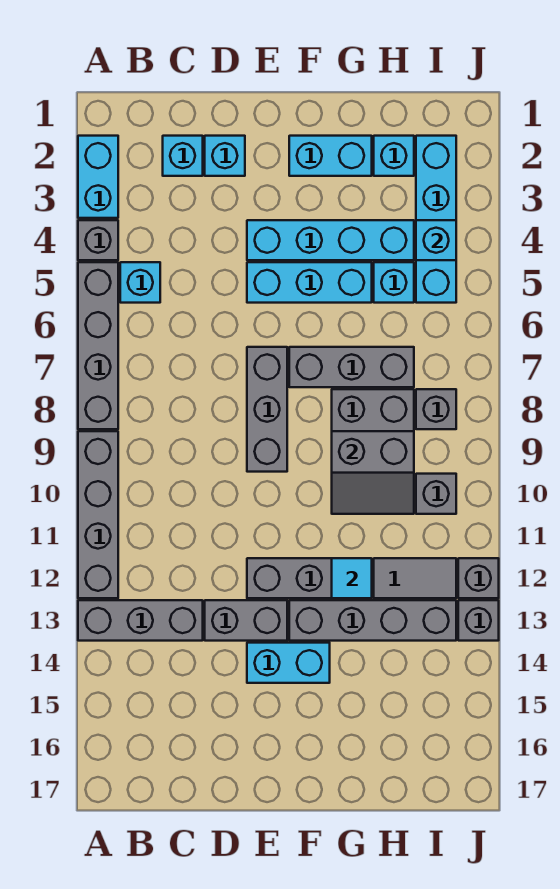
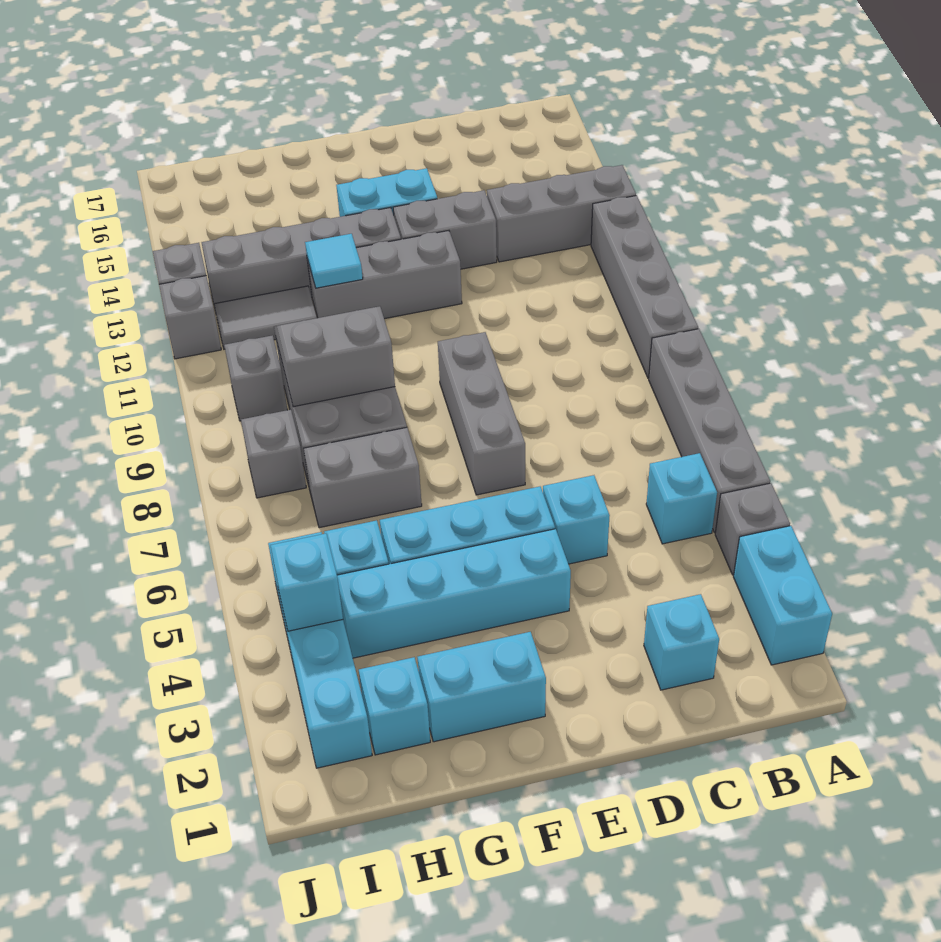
cyan brick D2 level 1 -> cyan brick D5 level 1
grey brick F7:H7 level 1 -> grey brick G7:H7 level 1

